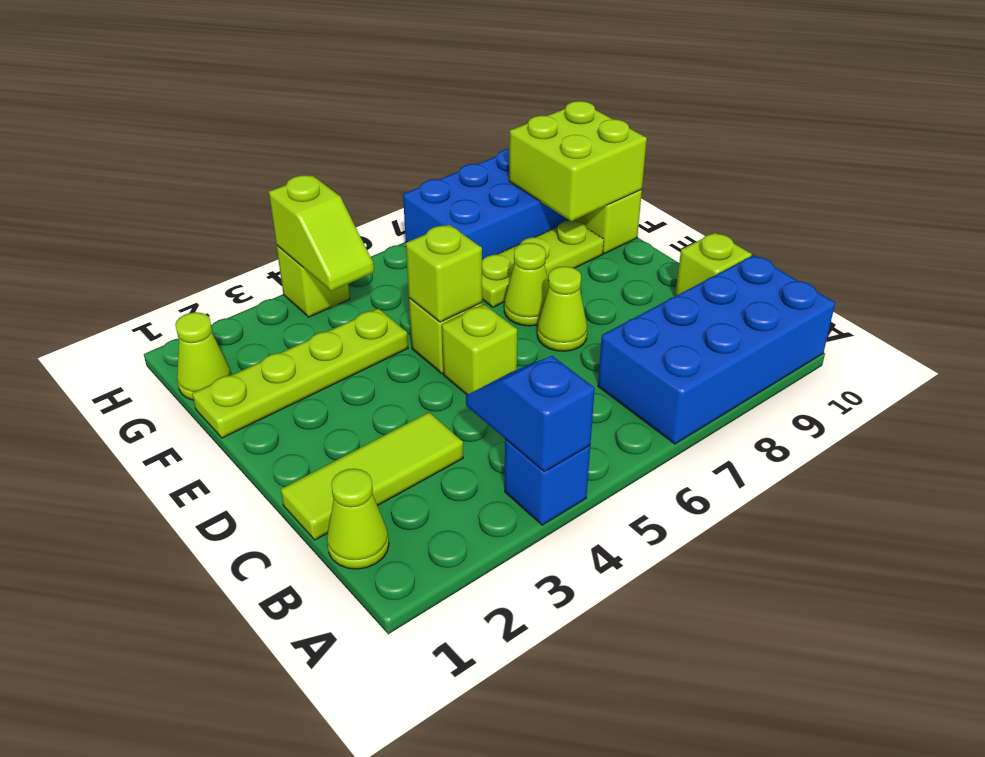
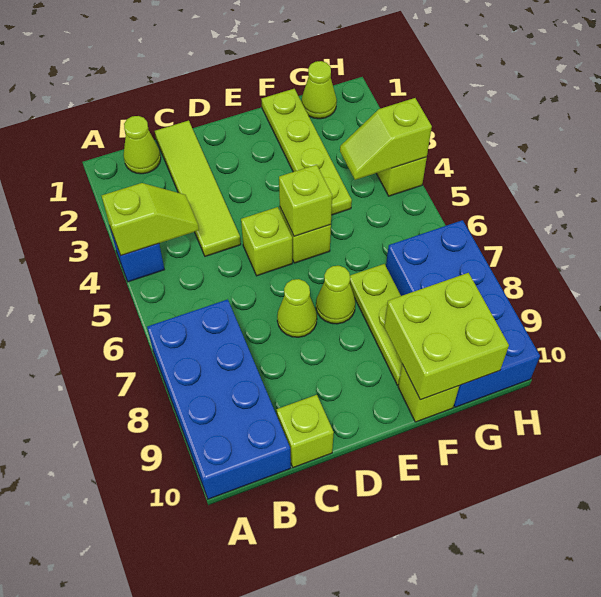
blue slope A4:B4 level 2 top A -> lime slope A4:B4 level 2 top A
lime tile C1:C3 level 1 -> lime tile C1:C4 level 1

